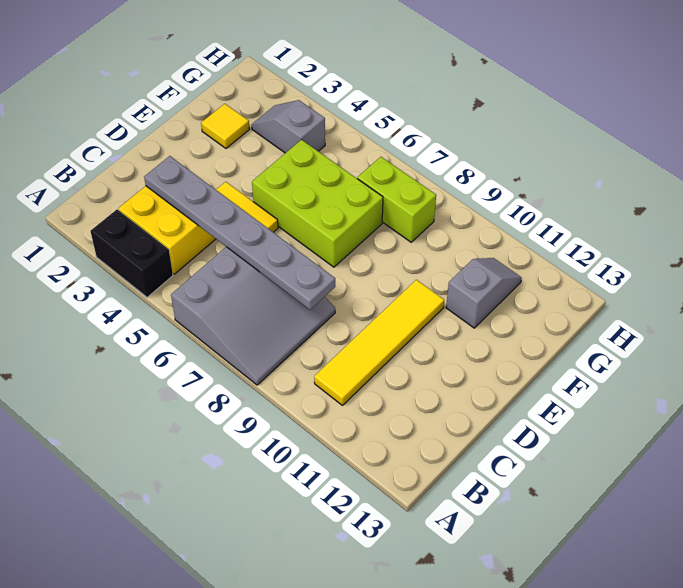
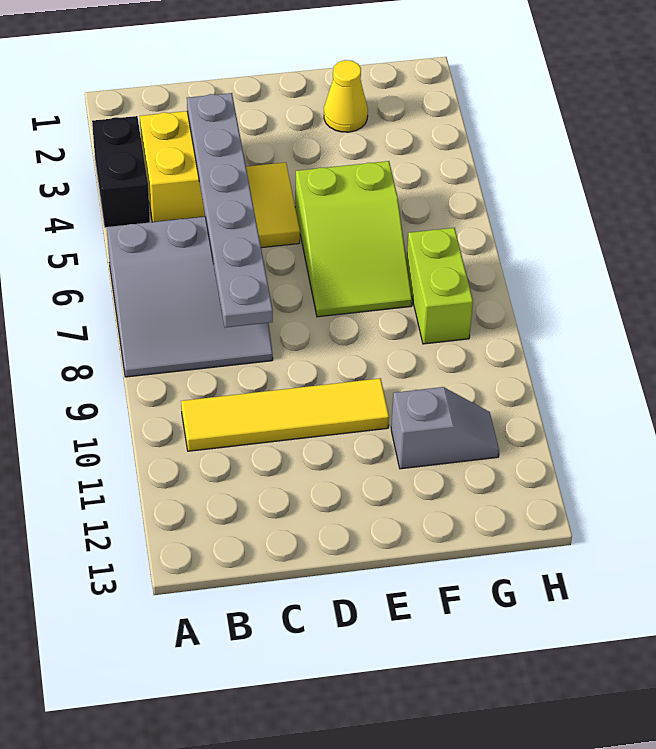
lime brick E5:F7 level 1 -> lime slope E5:F7 level 1 top 5
yellow tile F2 level 1 -> yellow cone F2 level 1
grey slope G3:G4 level 1 top 4 -> none

